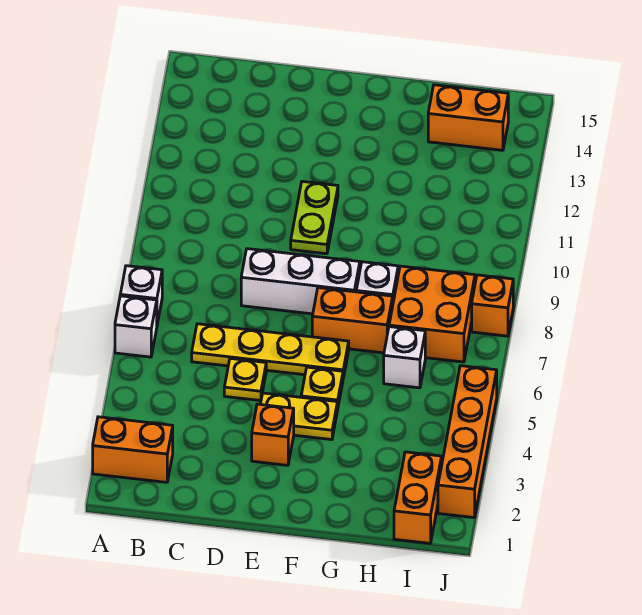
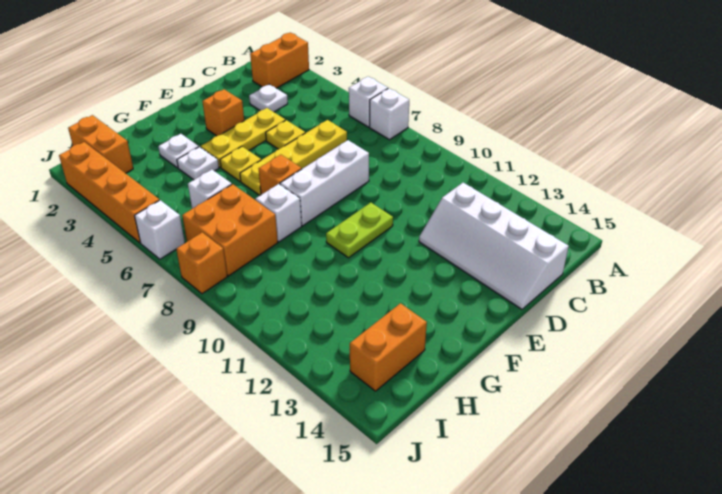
none -> white plate C3 level 1
none -> white slope C12:D15 level 1 top C
yellow plate E4:F4 level 1 -> yellow plate D4:F4 level 1
lime plate E10:E11 level 1 -> lime plate E10:F10 level 1
orange brick F7:G7 level 1 -> orange brick F7 level 1
none -> white plate G3 level 1
none -> white plate G4 level 1
none -> white brick J6 level 1

